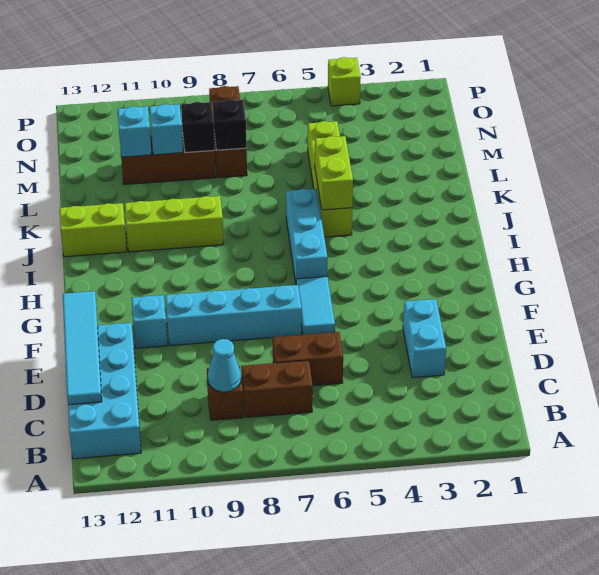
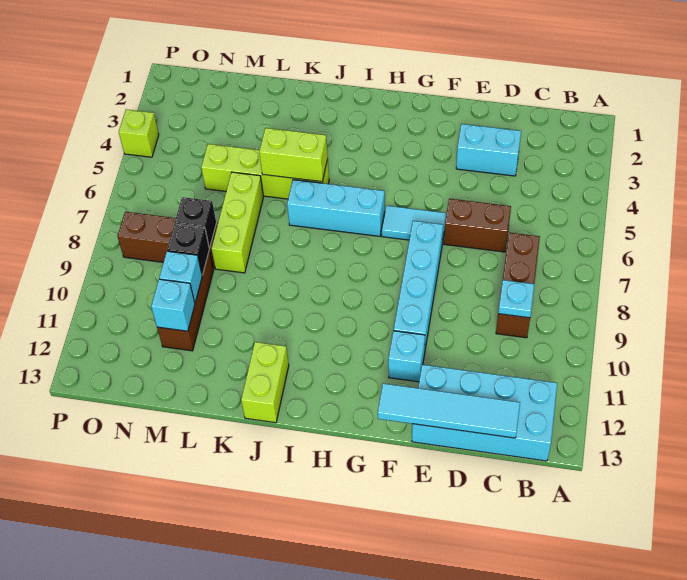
cyan cone C9 level 2 -> cyan plate C9 level 2
brown brick D6:D7 level 1 -> brown brick D6:E6 level 1
lime brick J9:J11 level 1 -> lime brick L6:L8 level 1

